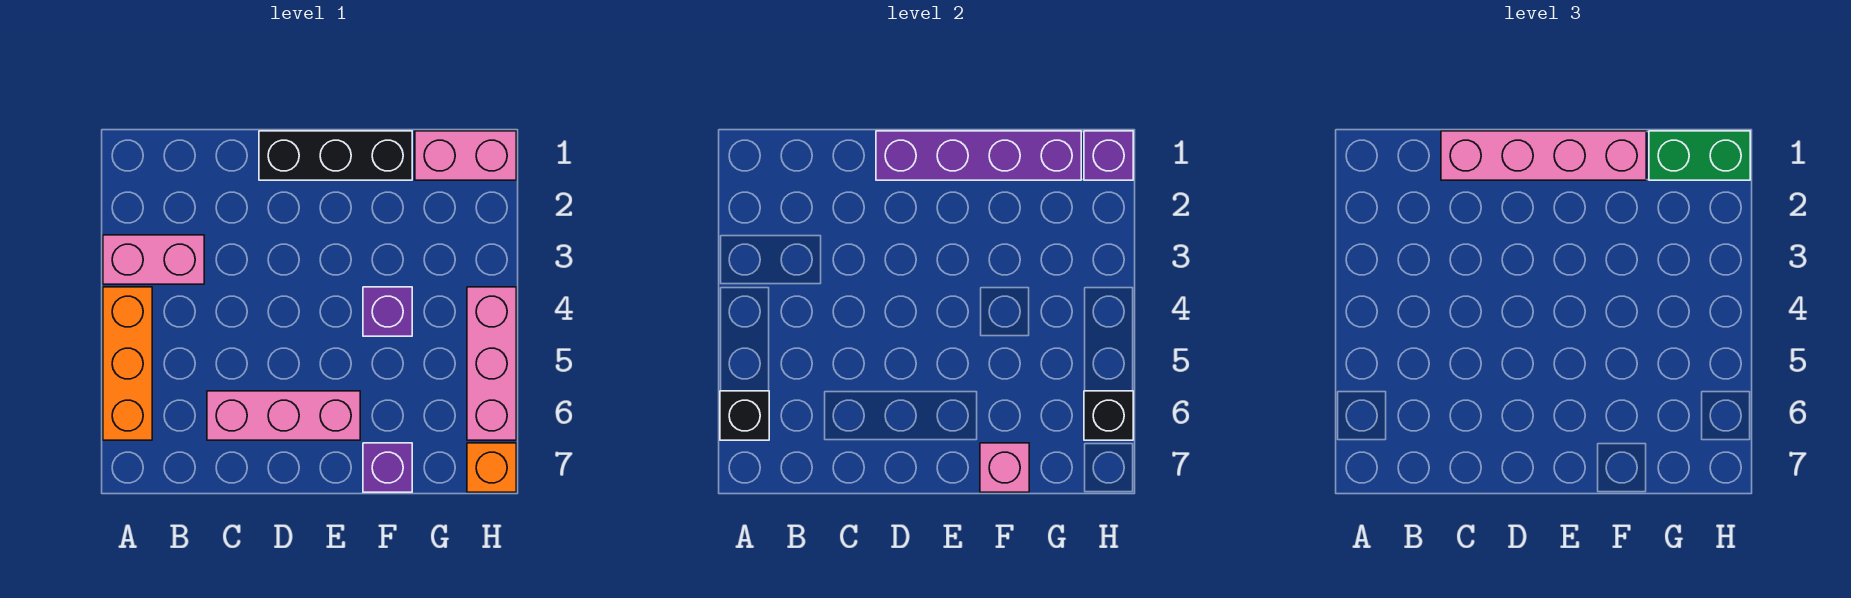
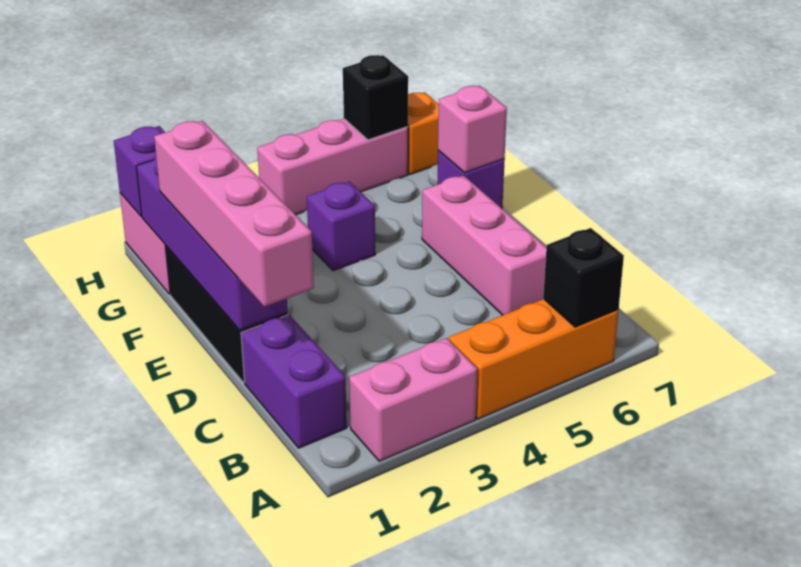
pink brick A3:B3 level 1 -> pink brick A2:A3 level 1
none -> purple brick B1:C1 level 1
green brick G1:H1 level 3 -> none

